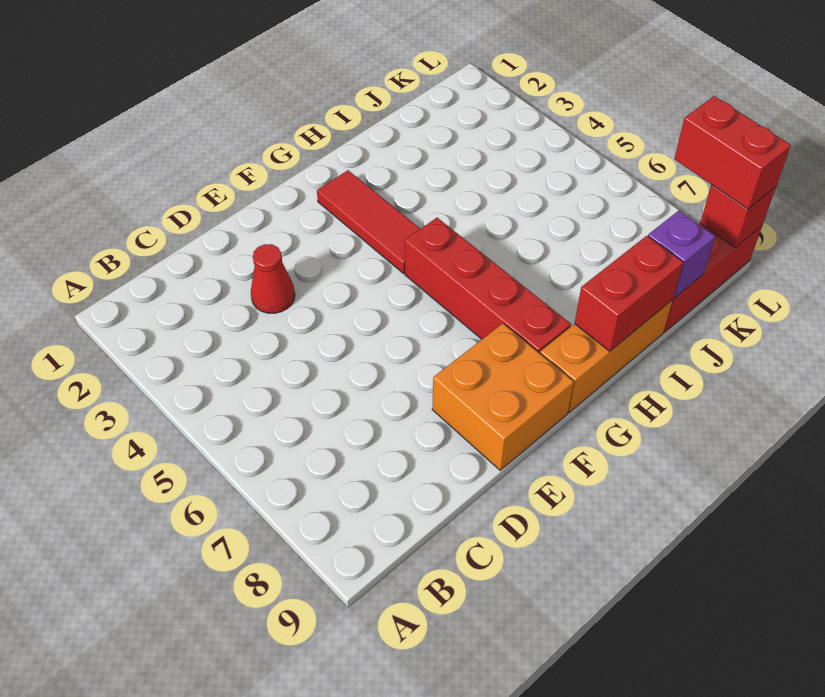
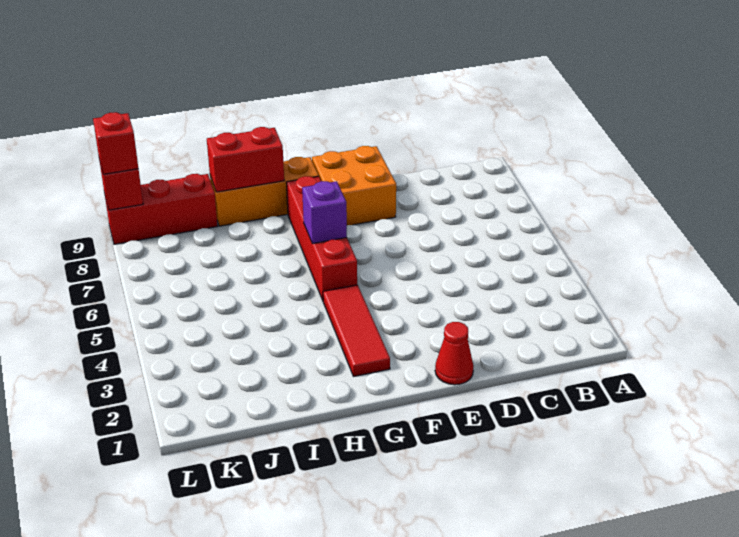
red cone D3 level 1 -> red cone E1 level 1
purple brick J9 level 2 -> purple brick G6 level 2
red brick L8:L9 level 3 -> red brick L9 level 3

